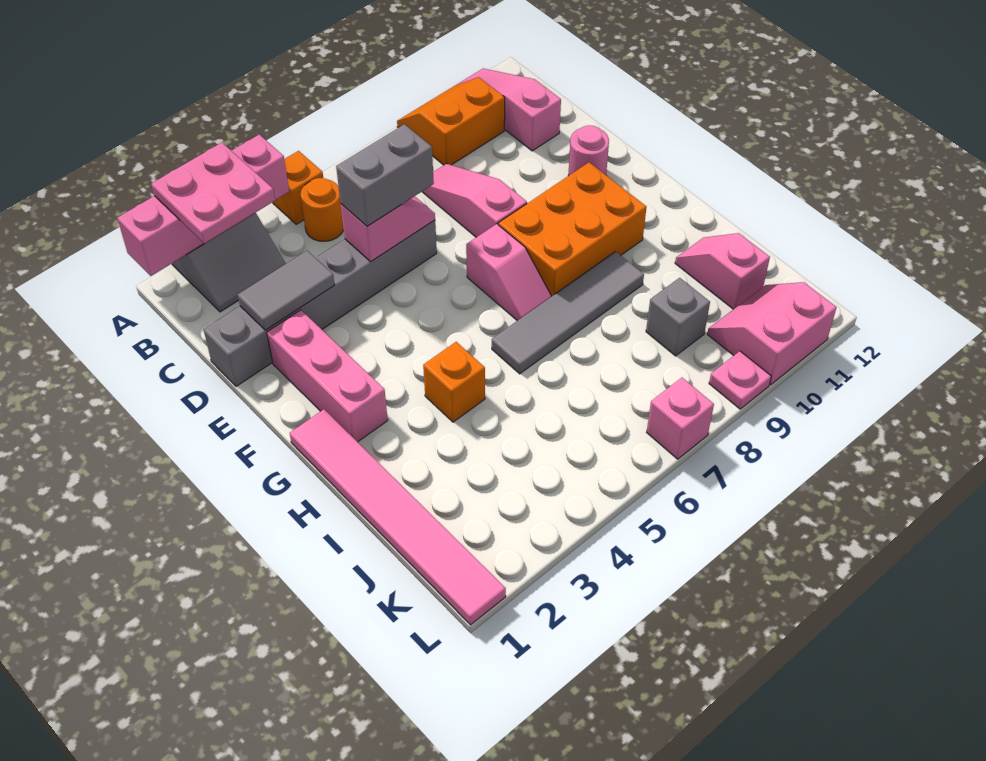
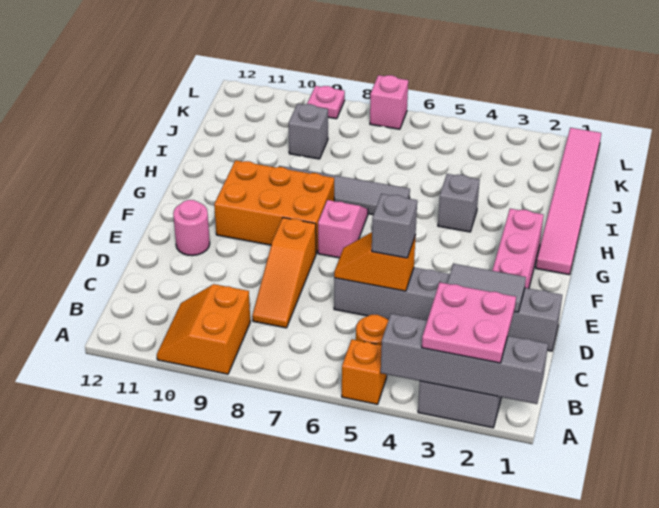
pink brick A1:A4 level 2 -> grey brick A1:A4 level 2
orange slope A9:B10 level 1 top B -> orange slope A9:B10 level 1 top 9
pink slope A11:C11 level 1 top C -> none
pink slope C8:E8 level 1 top E -> orange slope C8:E8 level 1 top E
pink slope D5:D6 level 2 top 5 -> orange slope D5:D6 level 2 top 5
grey brick D5:D6 level 3 -> grey brick D5 level 3
orange brick H4 level 1 -> grey brick H4 level 1
pink slope I11:J11 level 1 top J -> none
pink slope K10:L11 level 1 top L -> none

